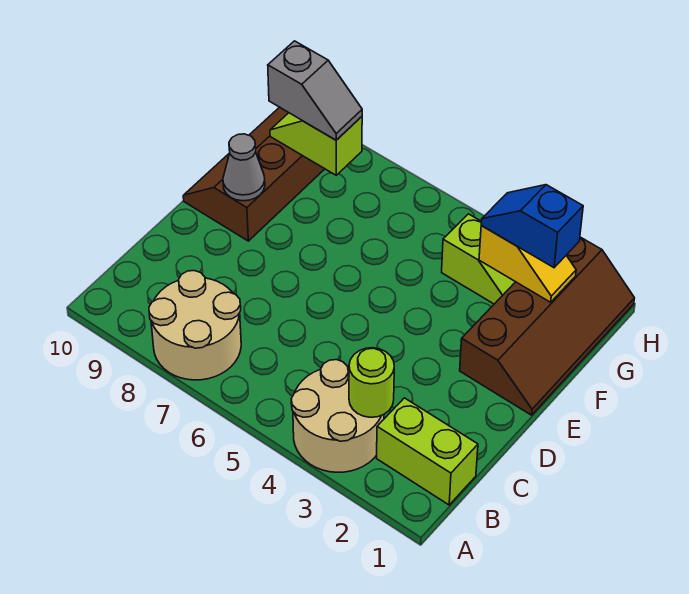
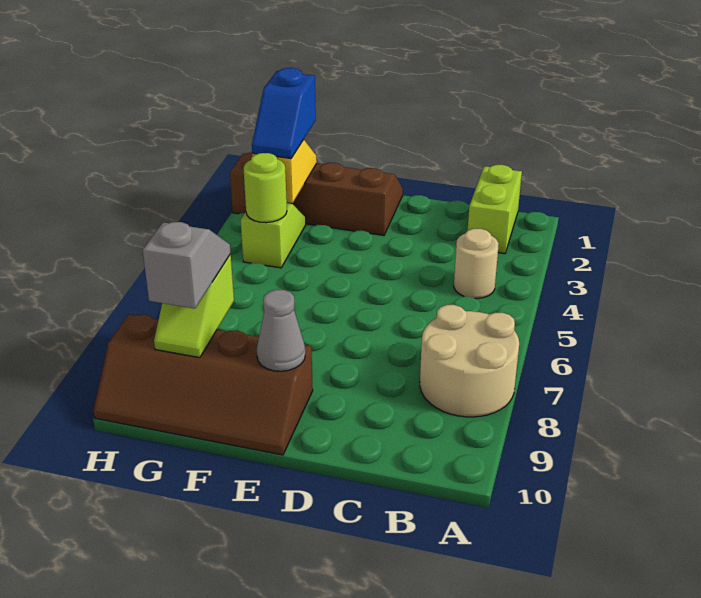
tan round brick A3:B4 level 1 -> tan round brick B4 level 1
lime round brick B3 level 2 -> lime round brick G4 level 2

